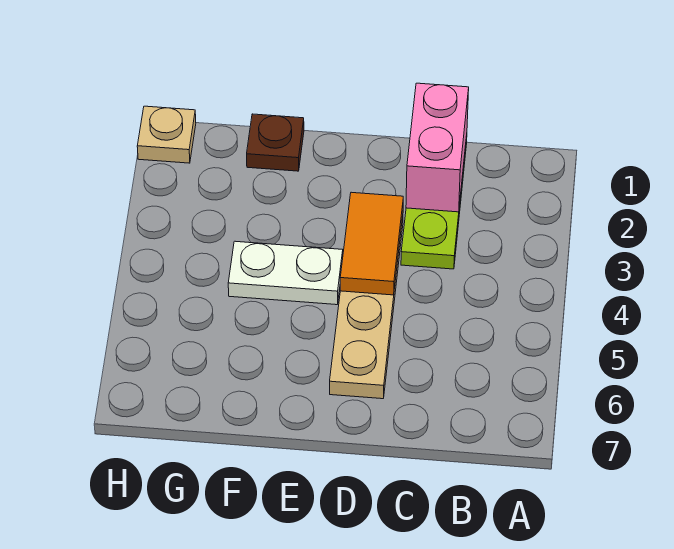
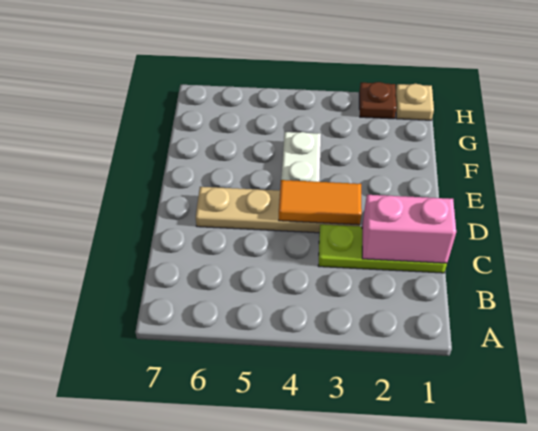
brown plate F1 level 1 -> brown plate H2 level 1

